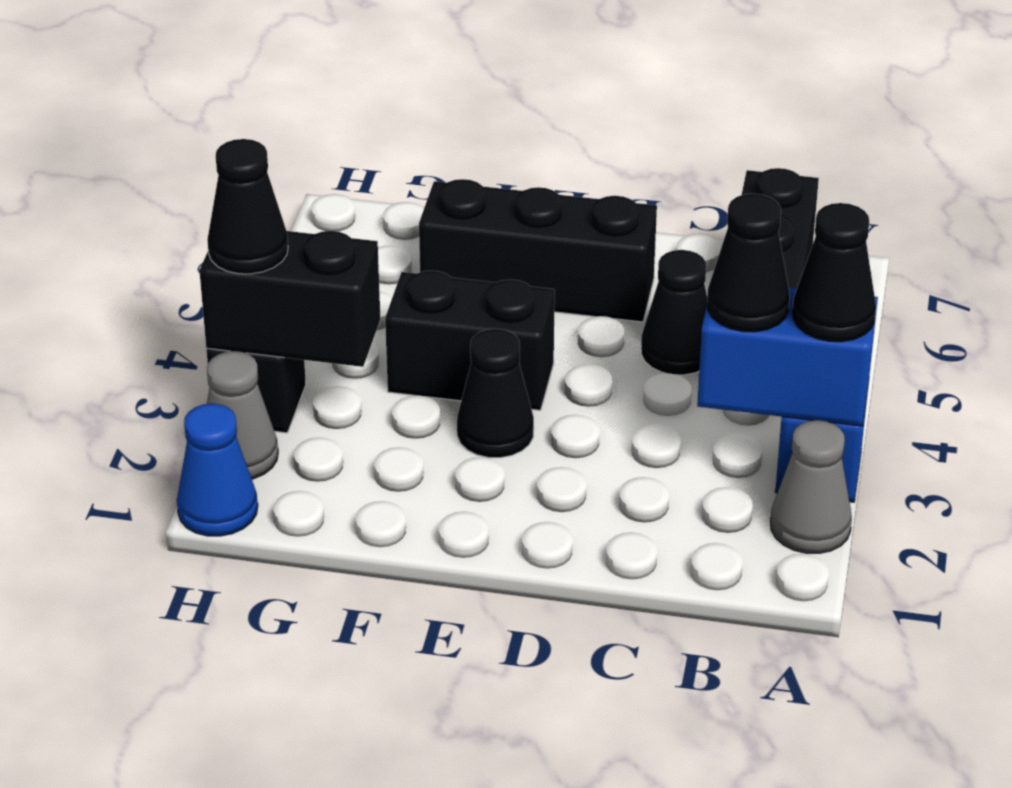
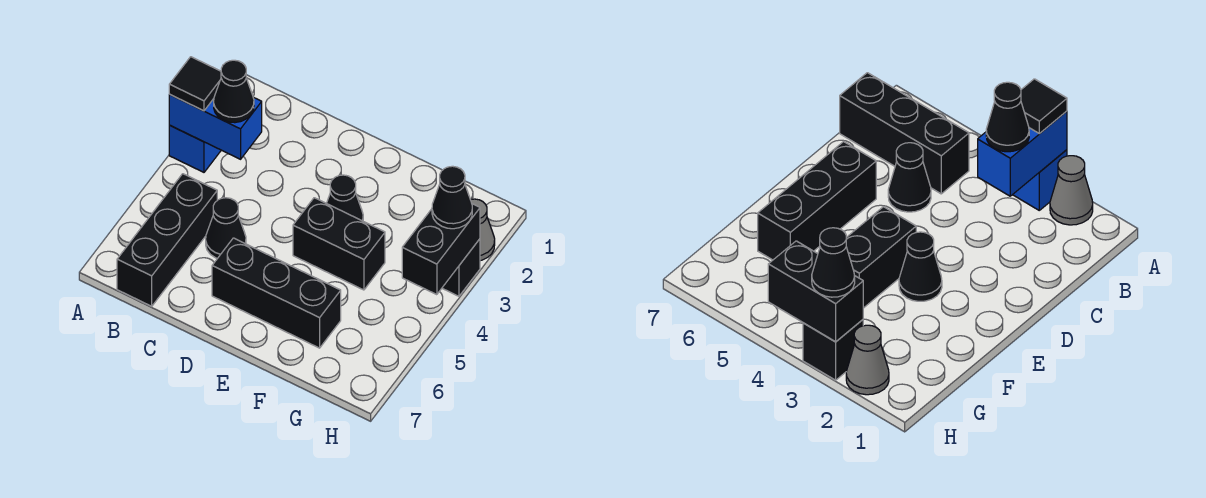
black cone A3 level 3 -> black tile A3 level 3
black brick G3:H3 level 2 -> black brick H3:H4 level 2
blue cone H1 level 1 -> none

